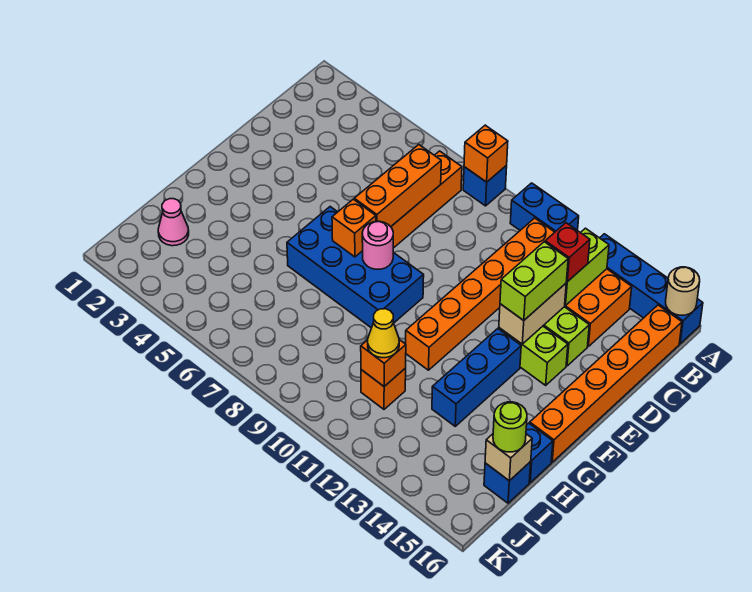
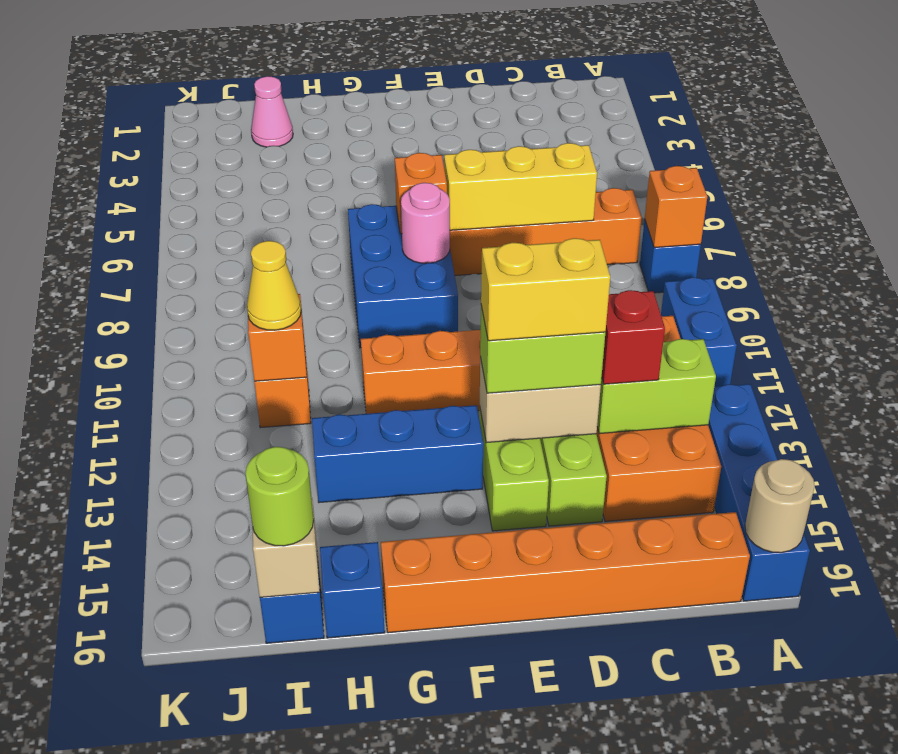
orange brick C7:E7 level 2 -> yellow brick C7:E7 level 2
none -> yellow brick D13:E13 level 4
blue brick F6:G9 level 1 -> blue brick F7:G9 level 1

